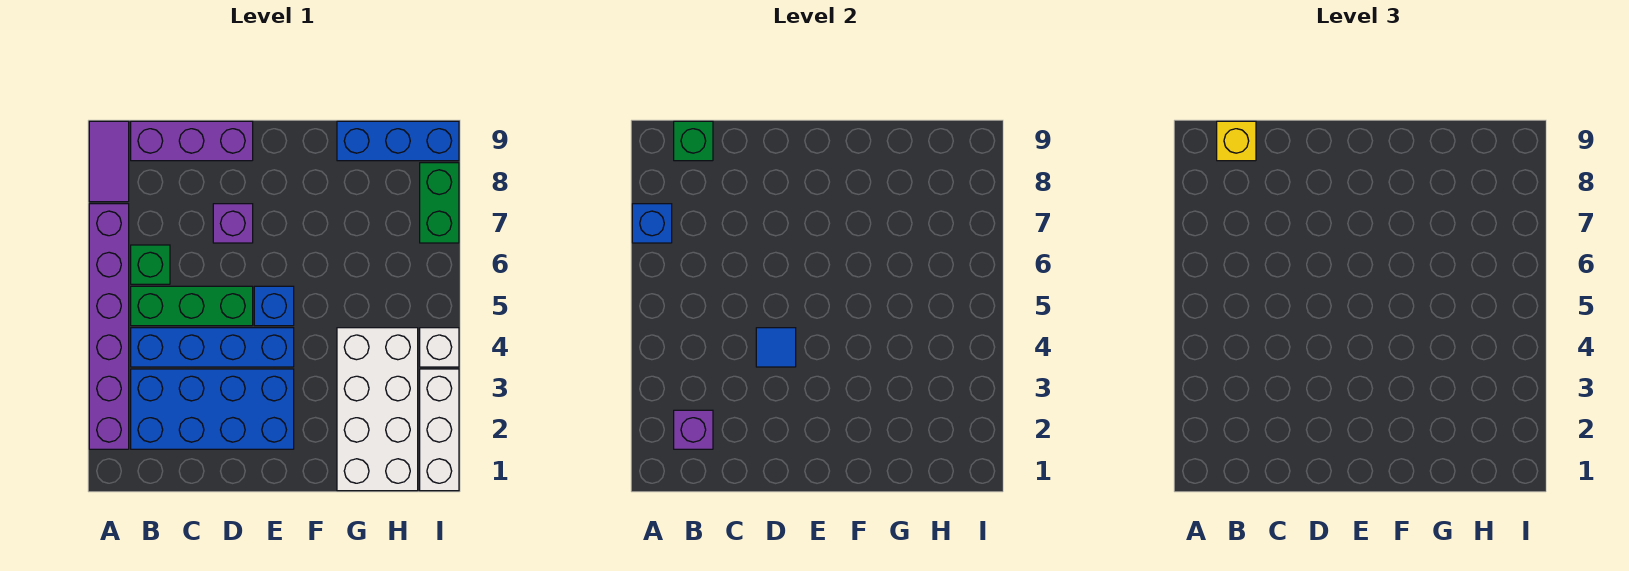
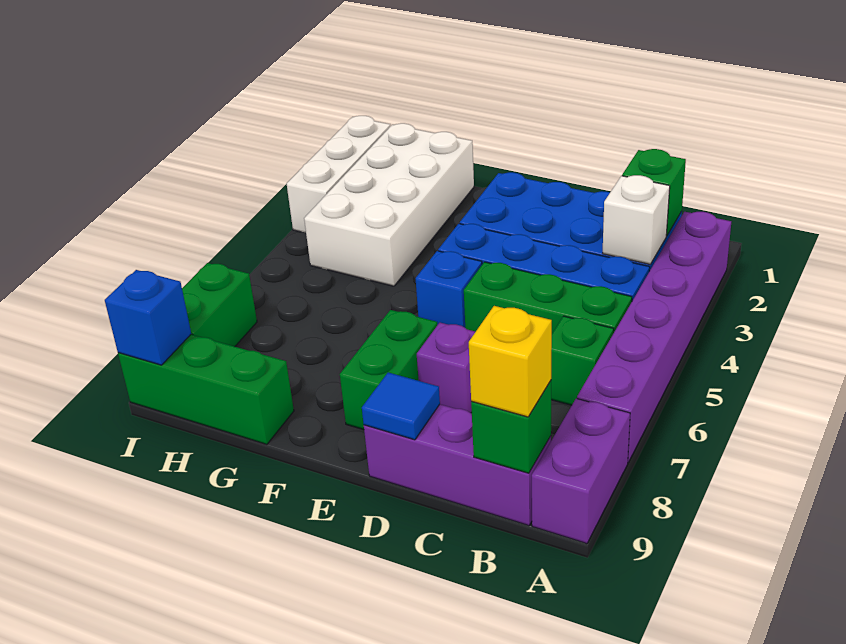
blue brick A7 level 2 -> blue brick I9 level 2
purple tile A8:A9 level 1 -> purple brick A8:A9 level 1
purple brick B2 level 2 -> green brick B2 level 2
blue tile D4 level 2 -> blue tile D9 level 2
none -> green brick E7:E8 level 1
blue brick G9:I9 level 1 -> green brick G9:I9 level 1
white brick I4 level 1 -> white brick B3 level 2

